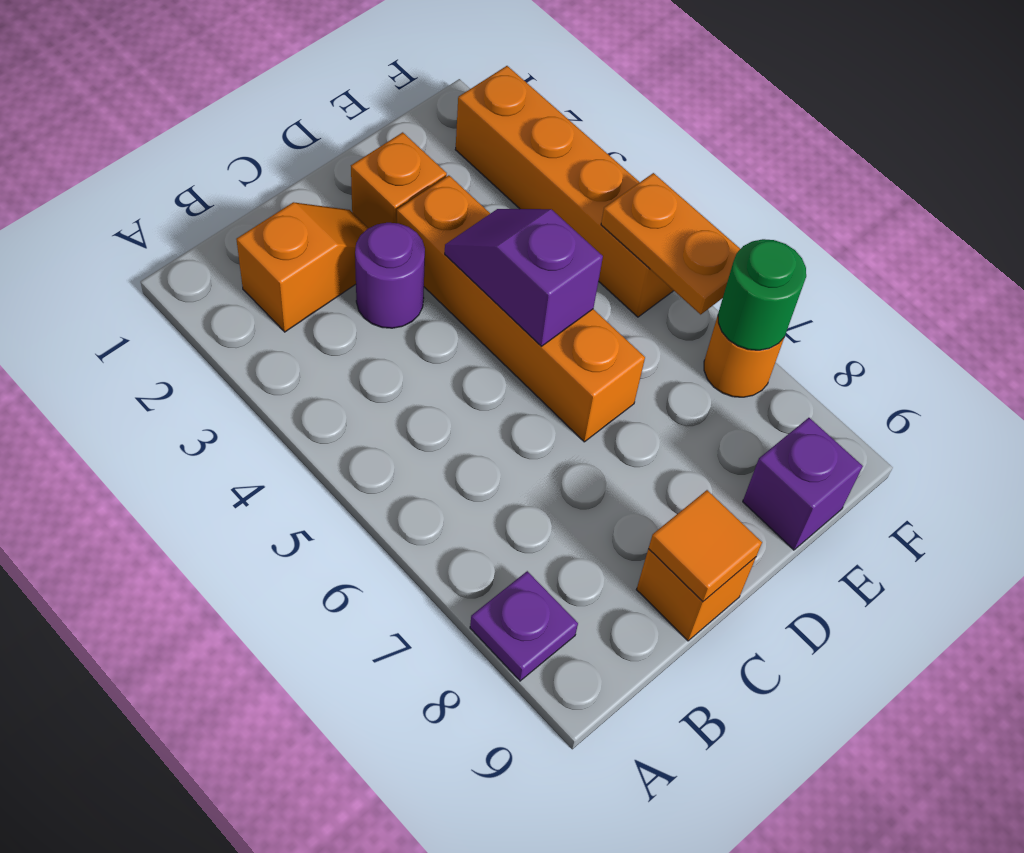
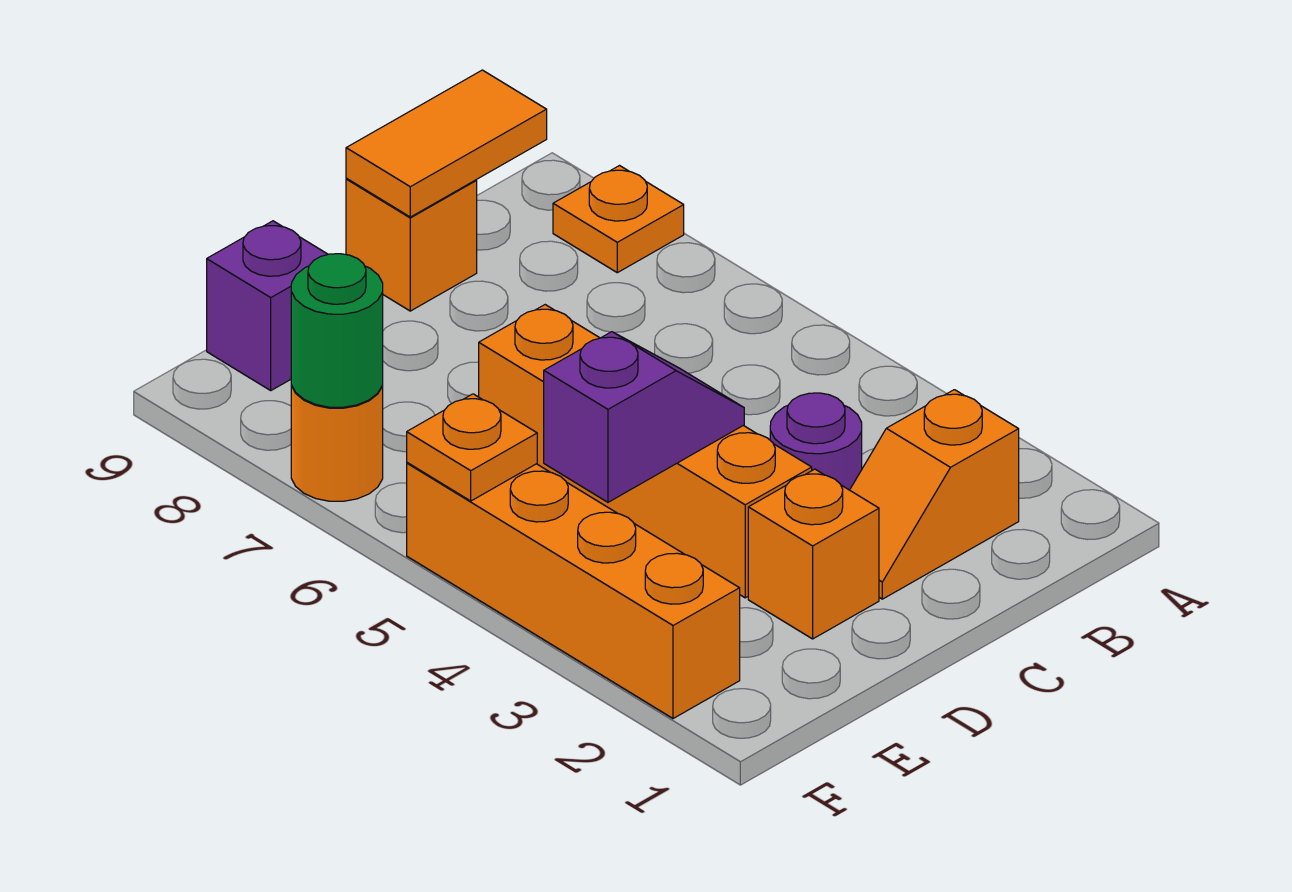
purple plate A8 level 1 -> orange plate A8 level 1
orange tile C9 level 2 -> orange tile B9:C9 level 2
purple slope D4:D5 level 2 top 5 -> purple slope D4:E4 level 2 top E
orange plate F5:F6 level 2 -> orange plate F5 level 2

